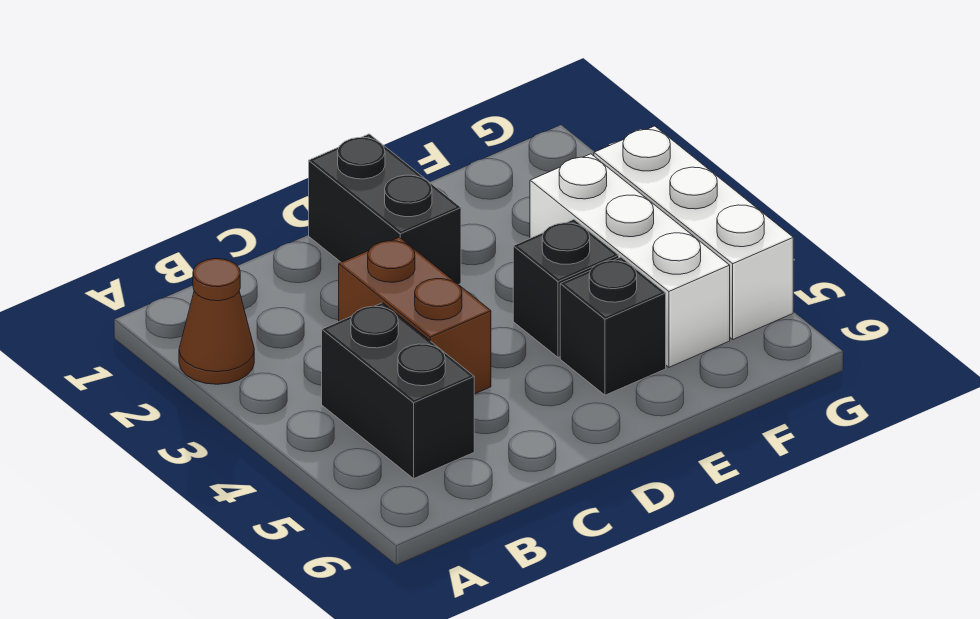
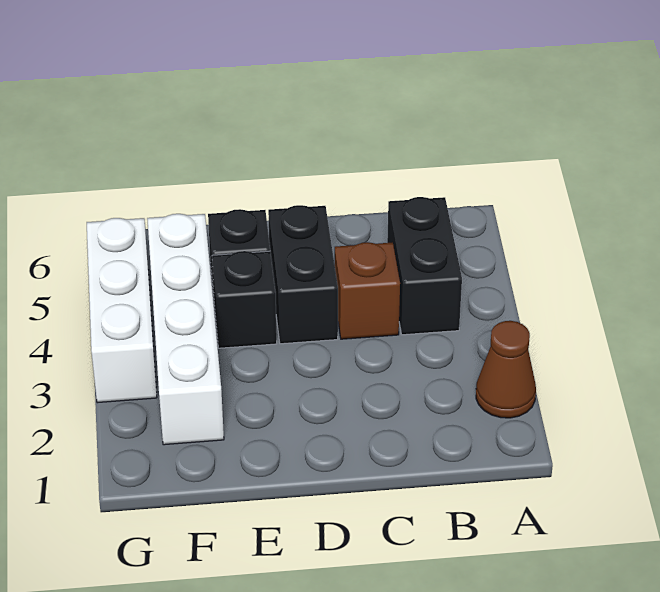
brown brick C3:C4 level 1 -> brown brick C4 level 1
black brick D1:D2 level 1 -> black brick D4:D5 level 1
white brick F3:F5 level 1 -> white brick F2:F5 level 1

